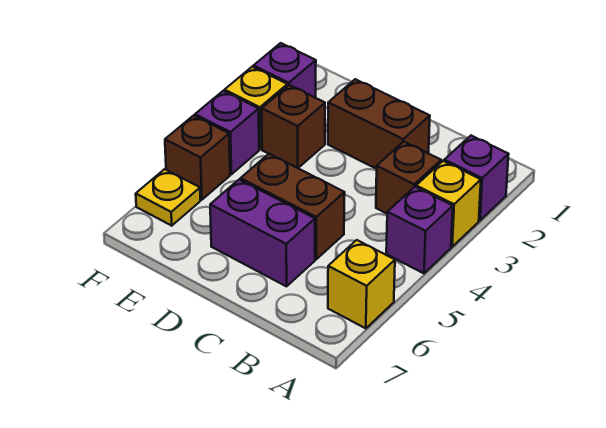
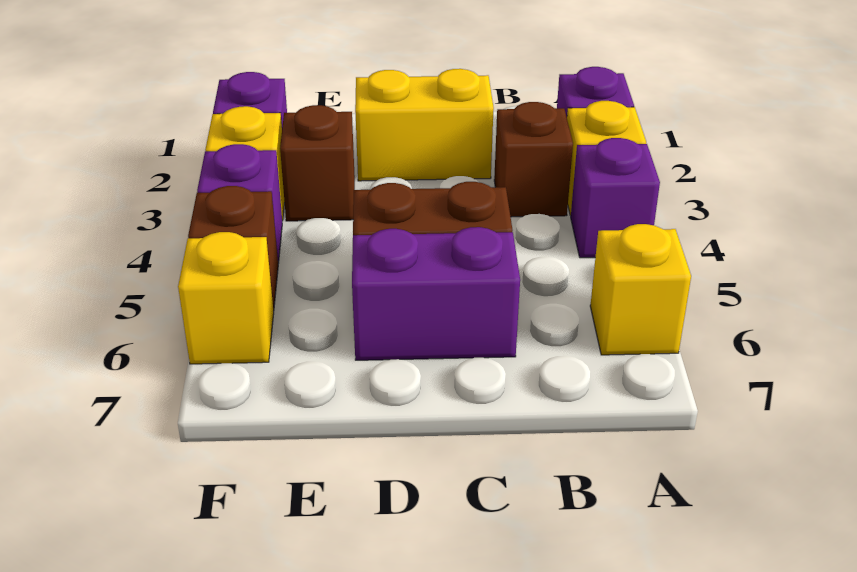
brown brick C2:D2 level 1 -> yellow brick C2:D2 level 1
yellow plate F6 level 1 -> yellow brick F6 level 1

